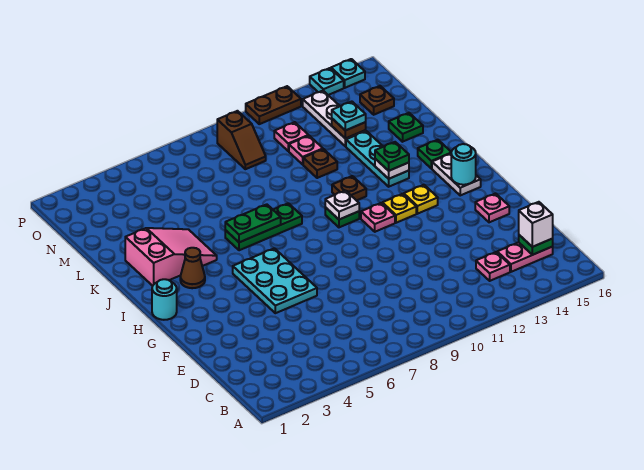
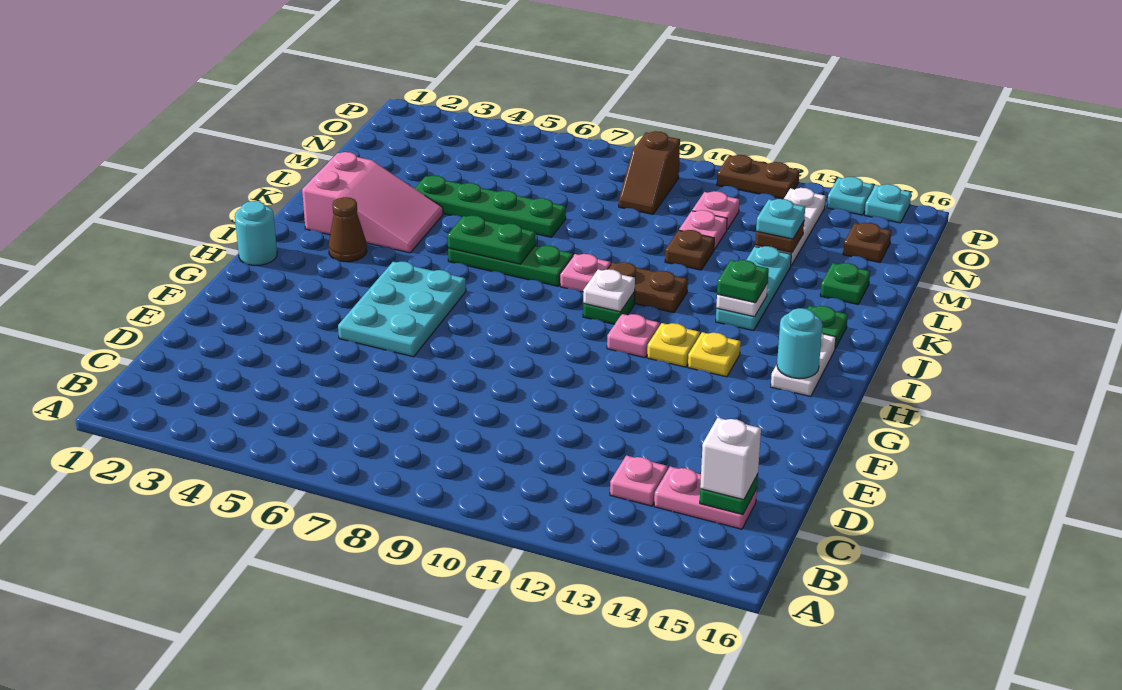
pink plate F15 level 1 -> pink plate J9 level 1
brown plate J11 level 1 -> brown plate J10:J11 level 1
none -> green plate L4:L7 level 1

